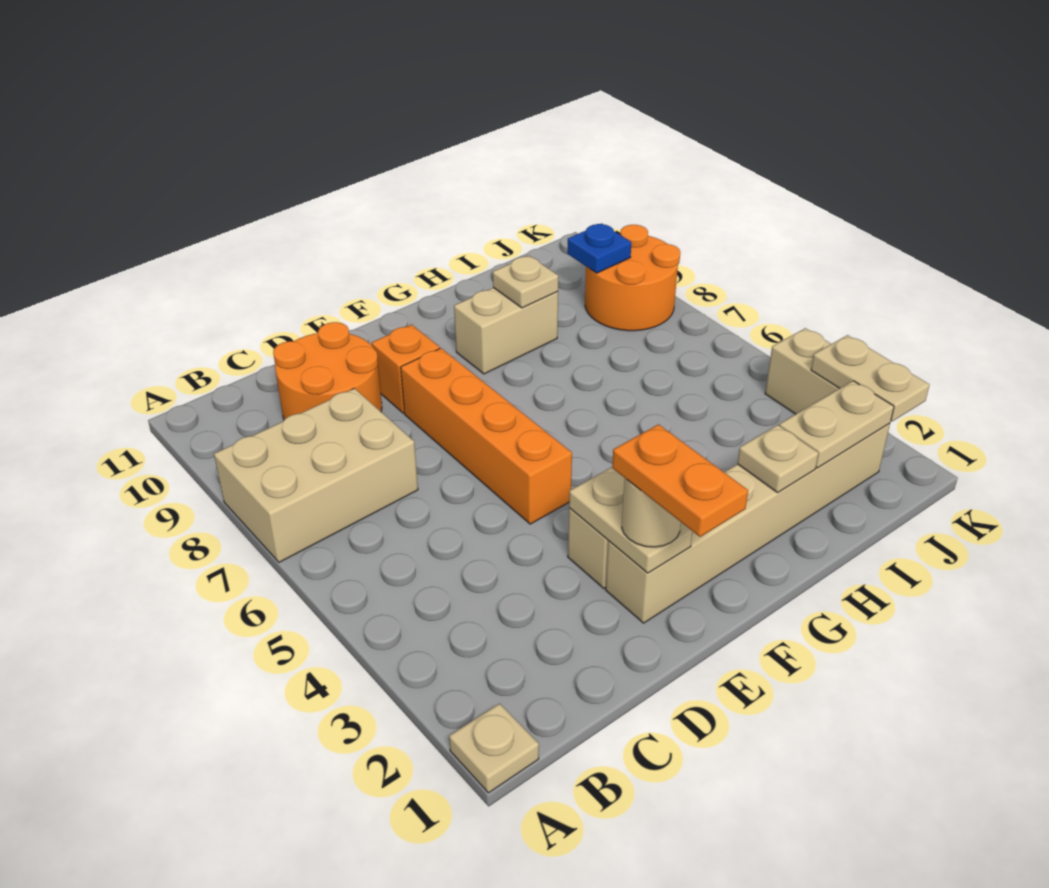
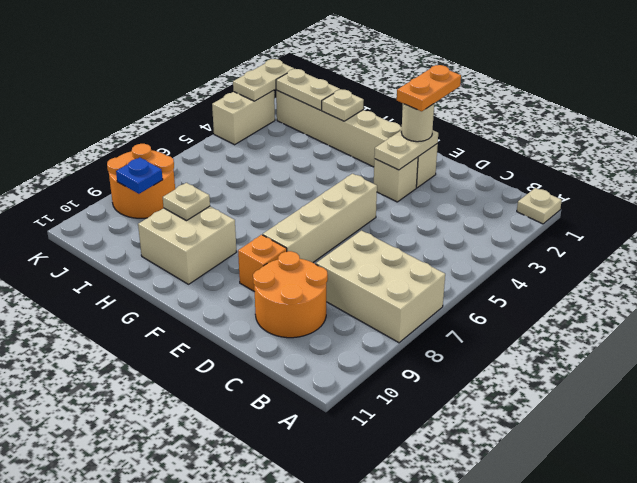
orange brick E5:E8 level 1 -> tan brick E5:E8 level 1
tan brick G9:H9 level 1 -> tan brick G9:H10 level 1

